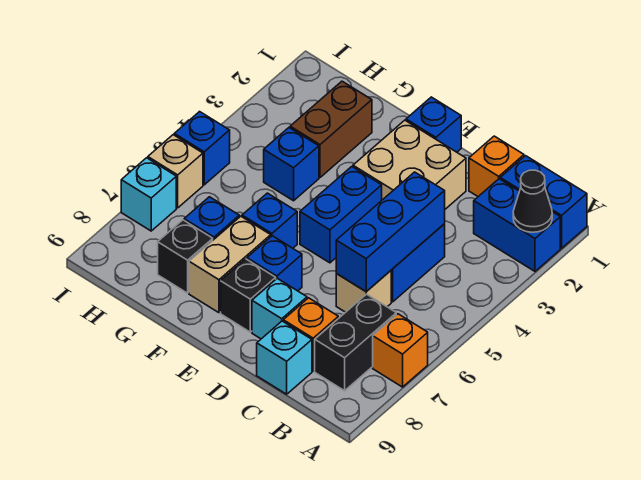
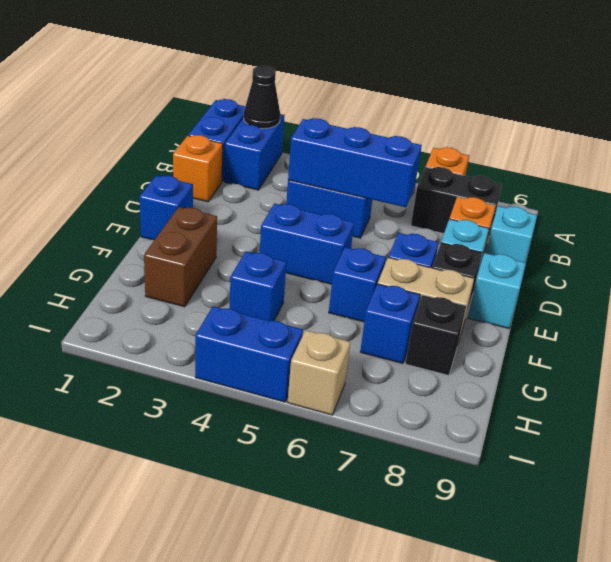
tan brick C6 level 1 -> none
tan brick D2:E3 level 1 -> none
brown brick G2:G3 level 1 -> brown brick F2:G2 level 1
blue brick I5 level 1 -> blue brick I4:I5 level 1
cyan brick I7 level 1 -> cyan brick E9 level 1

